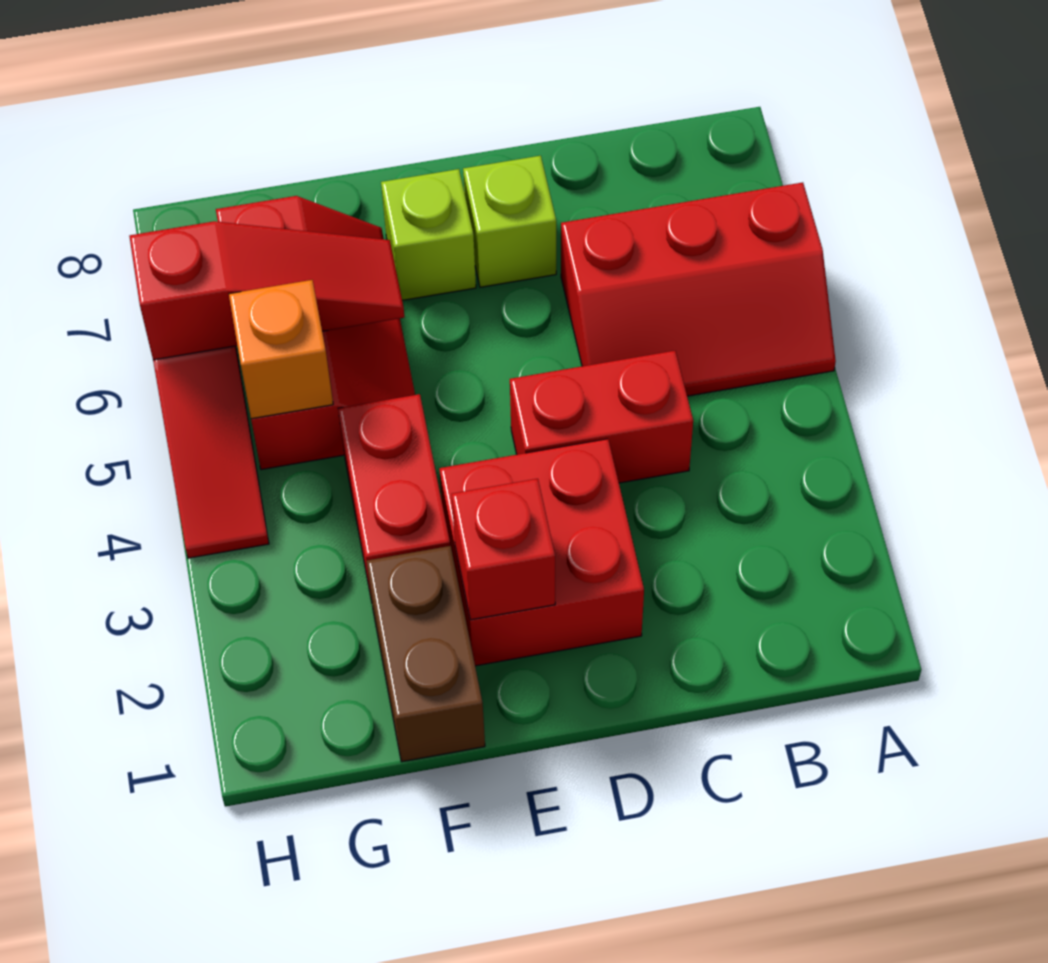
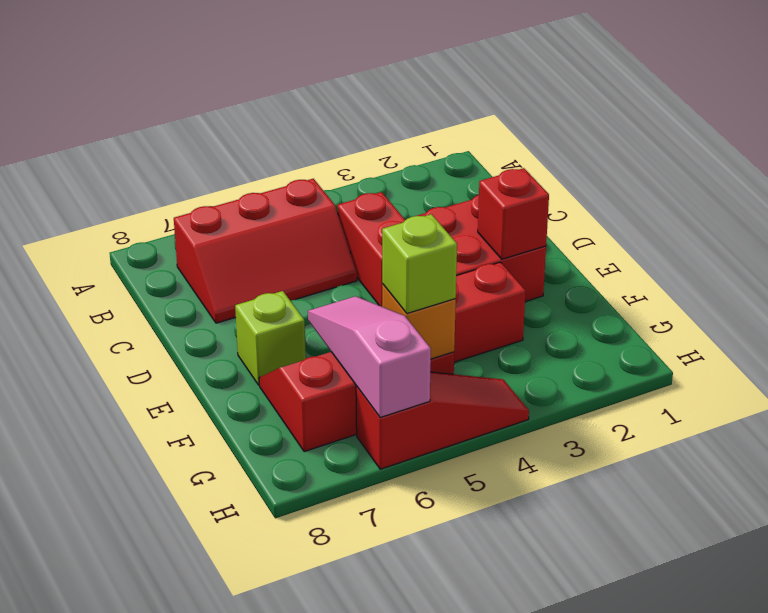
red slope A5:C6 level 1 top 6 -> red slope B5:C7 level 1 top B
lime brick D7 level 1 -> lime brick G5 level 3
brown brick F1:F2 level 1 -> none
red slope F6:H6 level 2 top H -> pink slope F6:H6 level 2 top H

